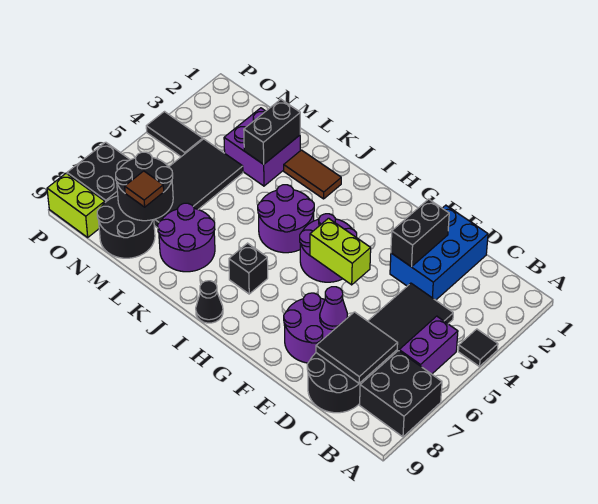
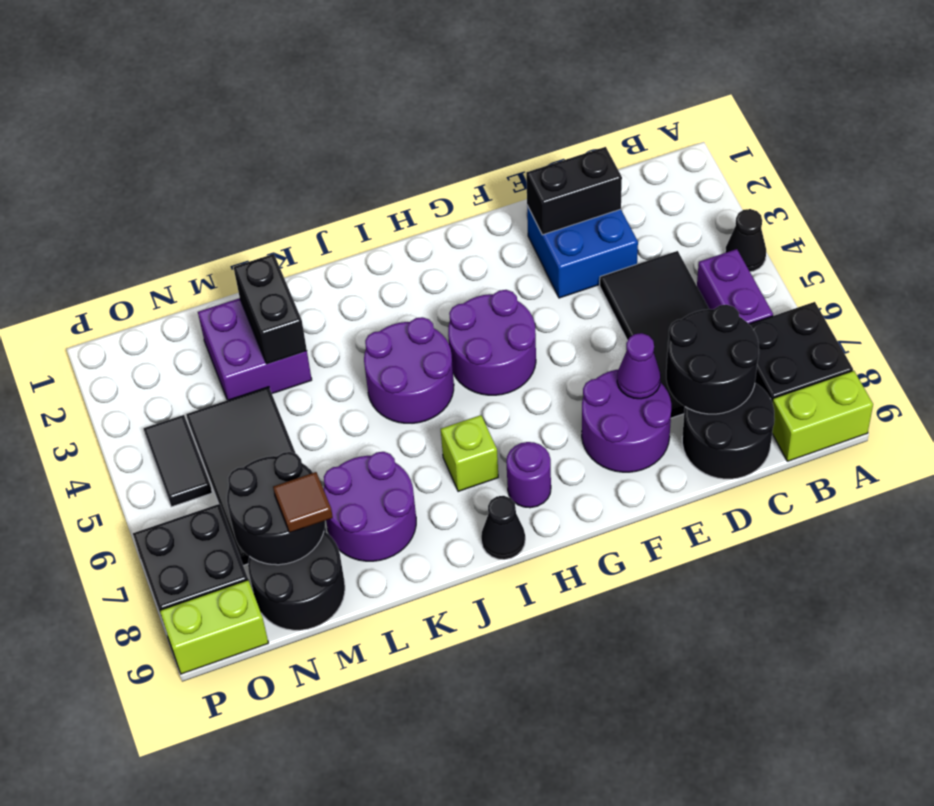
black tile A4 level 1 -> black cone A4 level 1
black tile C7:D8 level 2 -> black round brick C7:D8 level 2
blue brick D1:E3 level 1 -> blue brick D2:E3 level 1
black brick E2:E3 level 2 -> black brick D2:E2 level 2
lime brick F5:G5 level 2 -> lime brick A9:B9 level 1
none -> purple round brick H8 level 1
black brick I7 level 1 -> lime brick I7 level 1
brown tile J2:K2 level 1 -> none
black tile O4:P4 level 1 -> black tile O4:O5 level 1

